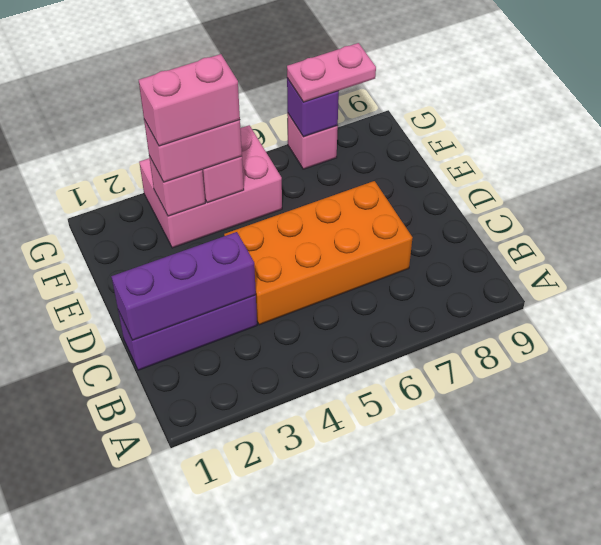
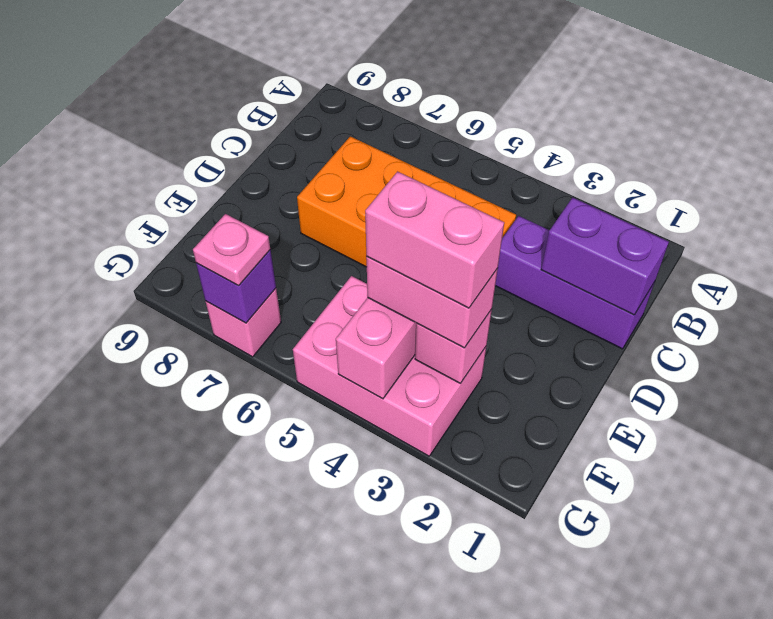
purple brick C1:C3 level 2 -> purple brick C1:C2 level 2
pink plate G7:G8 level 3 -> pink plate G7 level 3

